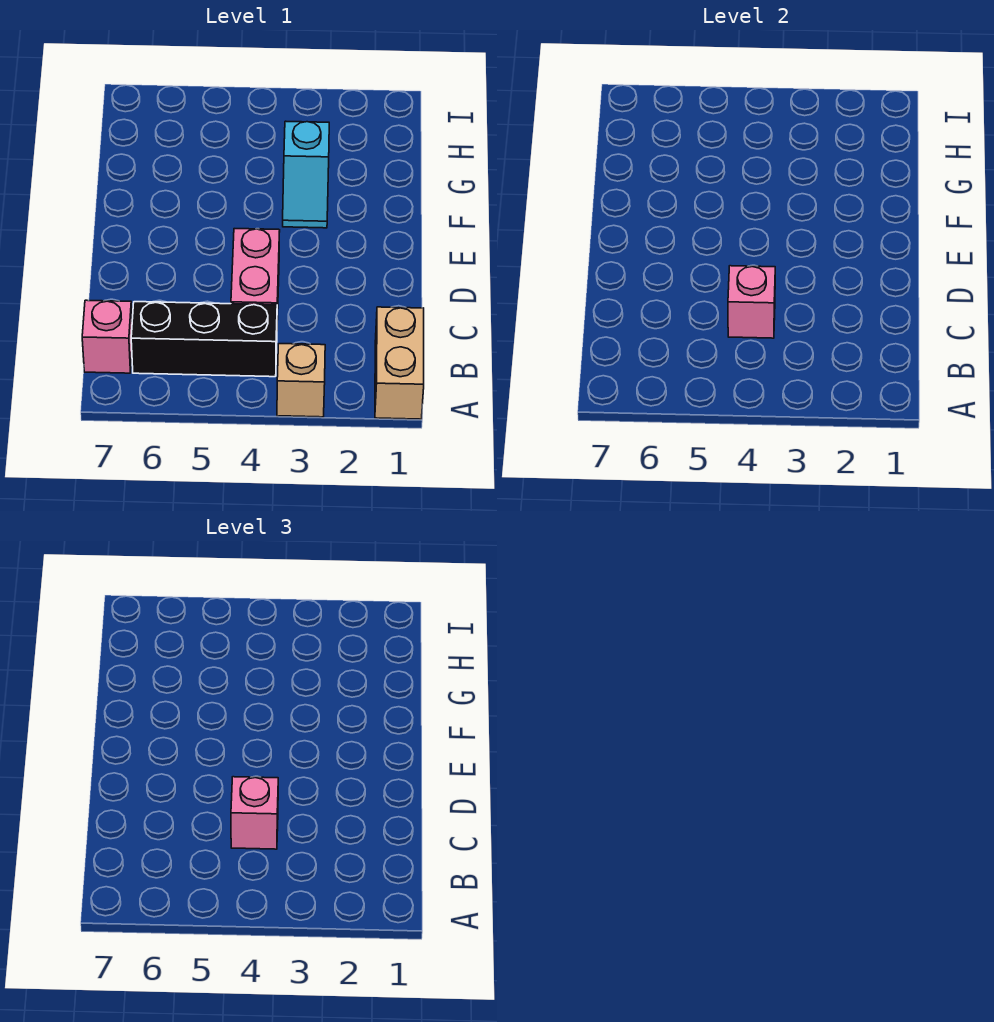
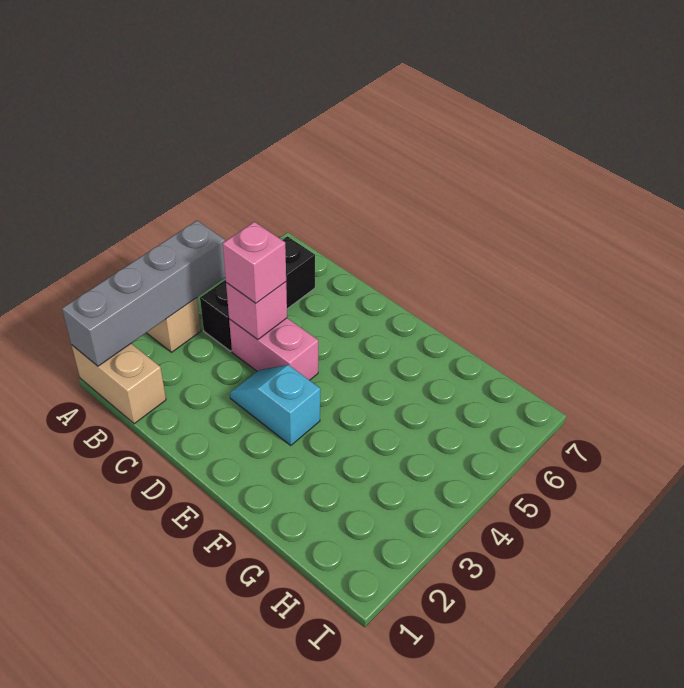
none -> grey brick A1:A4 level 2
pink brick B7 level 1 -> none
cyan slope F3:G3 level 1 top G -> cyan slope D3:E3 level 1 top E

